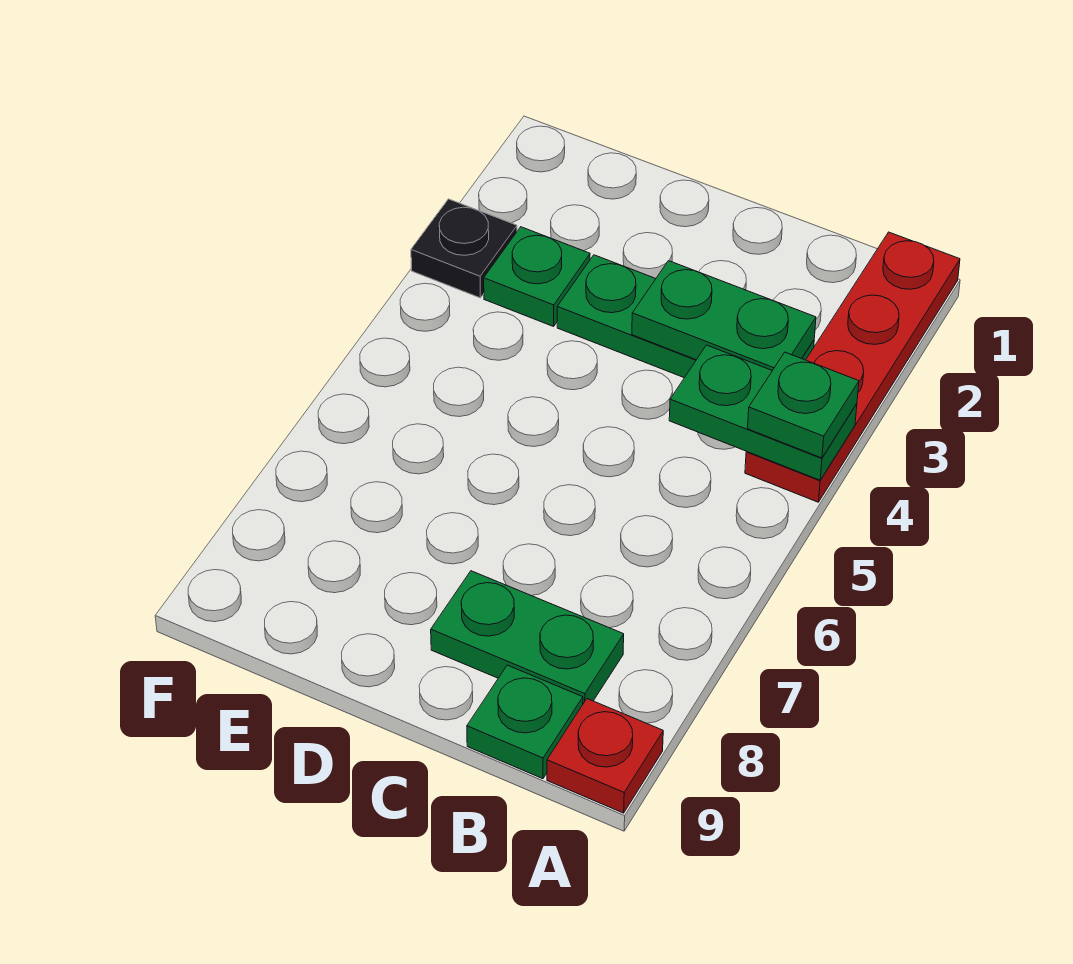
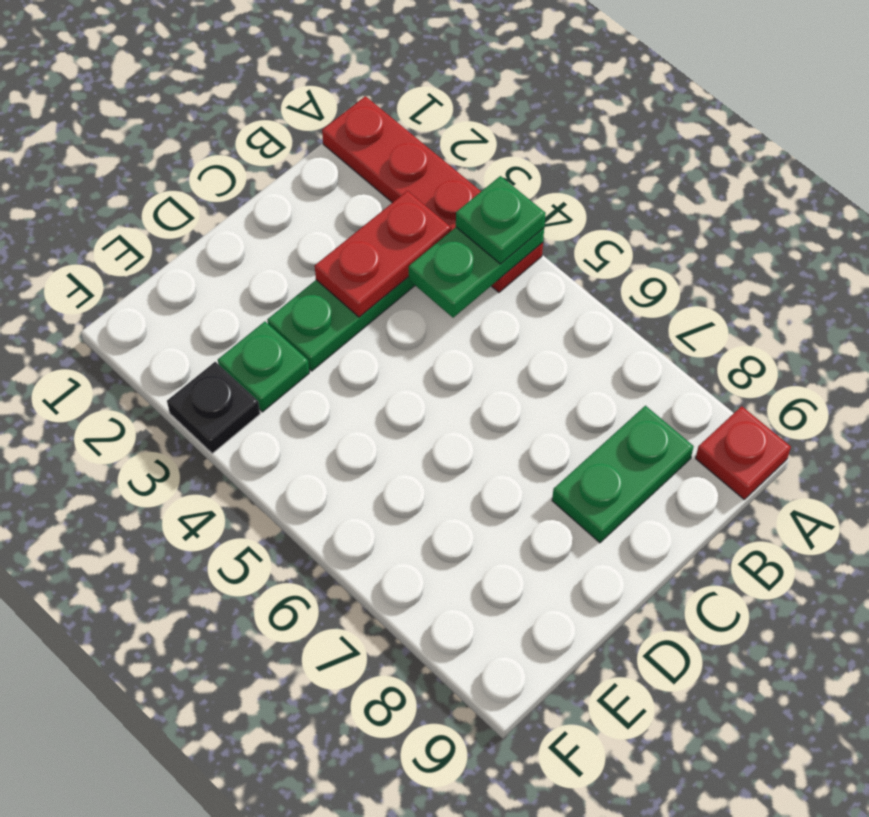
green plate B3:C3 level 2 -> red plate B3:C3 level 2
green plate B9 level 1 -> none

